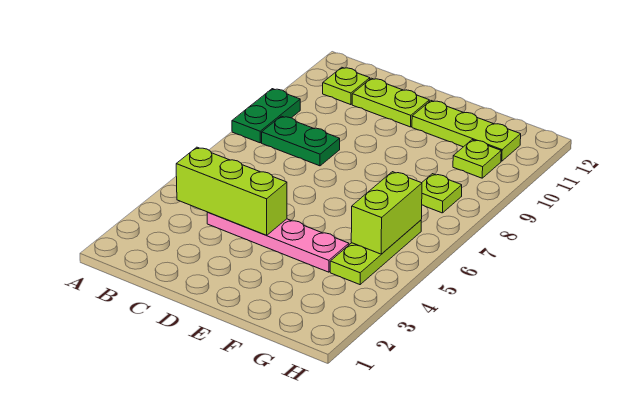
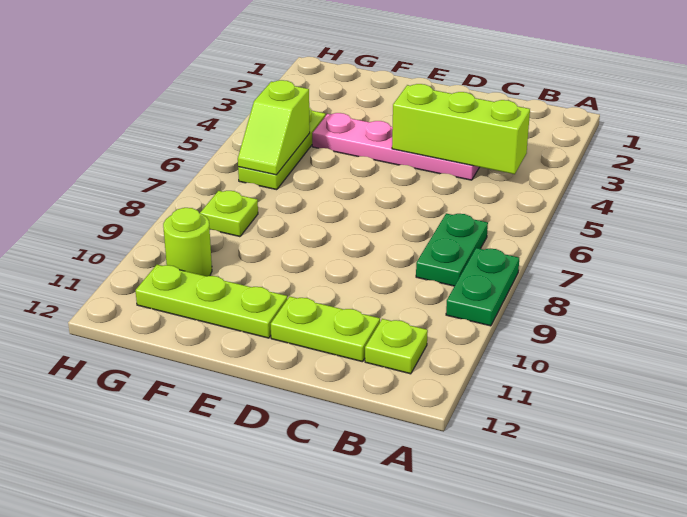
green plate B8:C8 level 1 -> green plate B7:B8 level 1
lime brick G5:G6 level 2 -> lime slope G5:G6 level 2 top 5
lime plate G10 level 1 -> lime round brick G10 level 1

